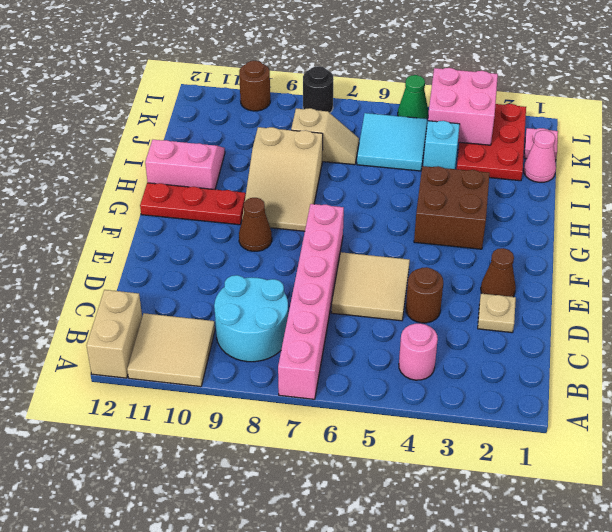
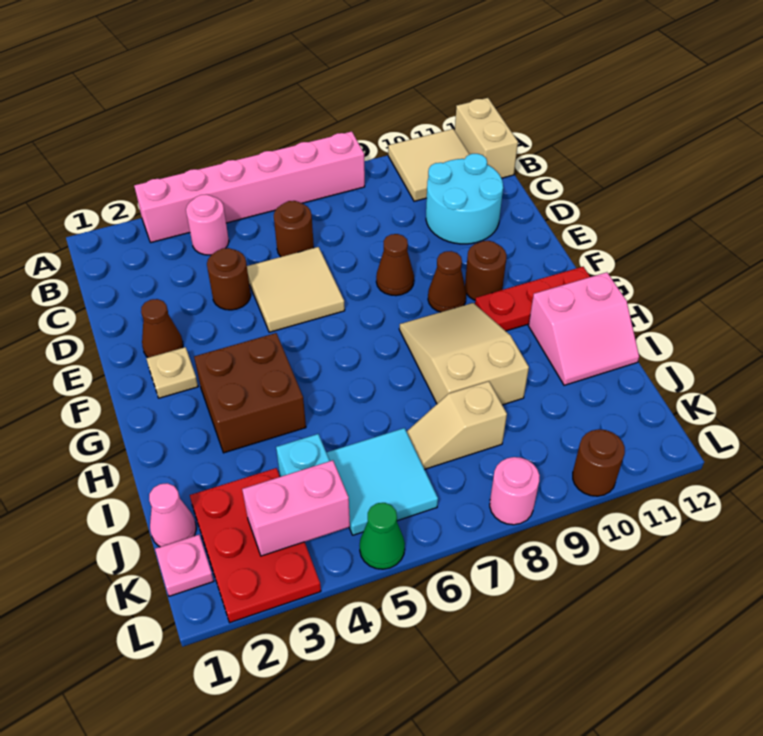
pink brick A7:F7 level 1 -> pink brick A3:A8 level 1
cyan round brick B8:C9 level 1 -> cyan round brick C10:D11 level 1
none -> brown round brick C6 level 1
tan plate D2 level 1 -> tan plate F2 level 1
none -> brown cone E8 level 1
none -> brown round brick F10 level 1
pink brick K3:L4 level 2 -> pink brick K3:K4 level 2
black round brick L8 level 1 -> pink round brick L8 level 1

